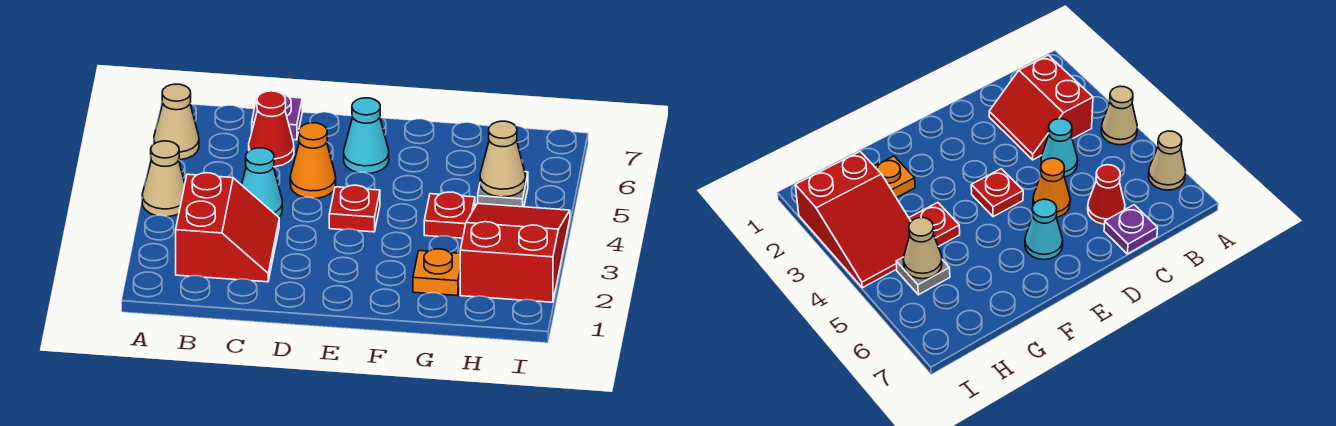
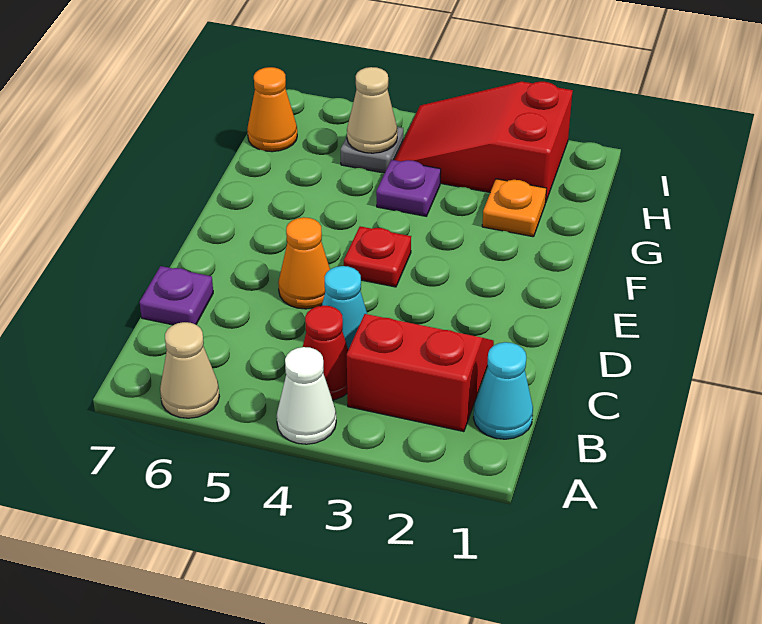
tan cone A4 level 1 -> white cone A4 level 1
red cone C6 level 1 -> red cone B4 level 1
cyan cone E6 level 1 -> cyan cone B1 level 1
red plate G4 level 1 -> purple plate G4 level 1
none -> orange cone H7 level 1

